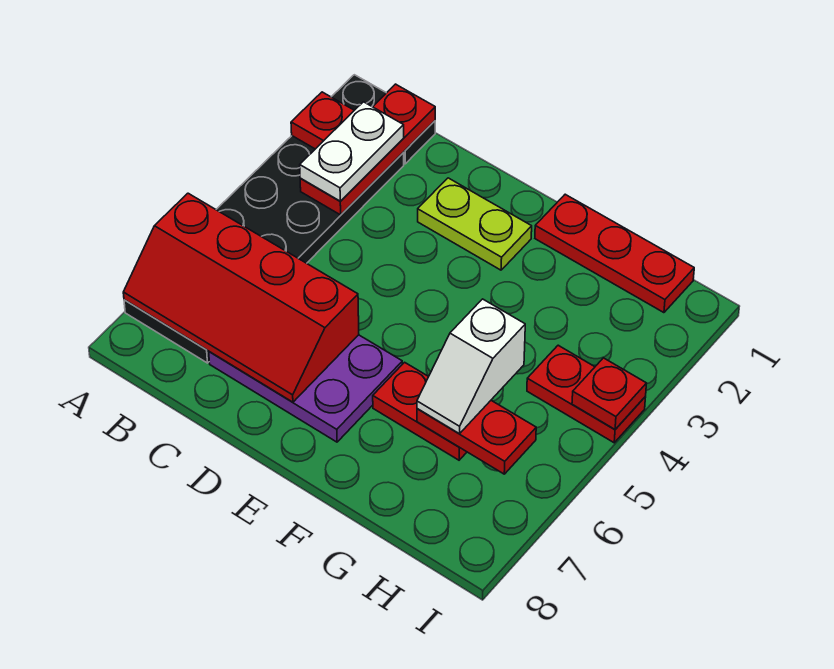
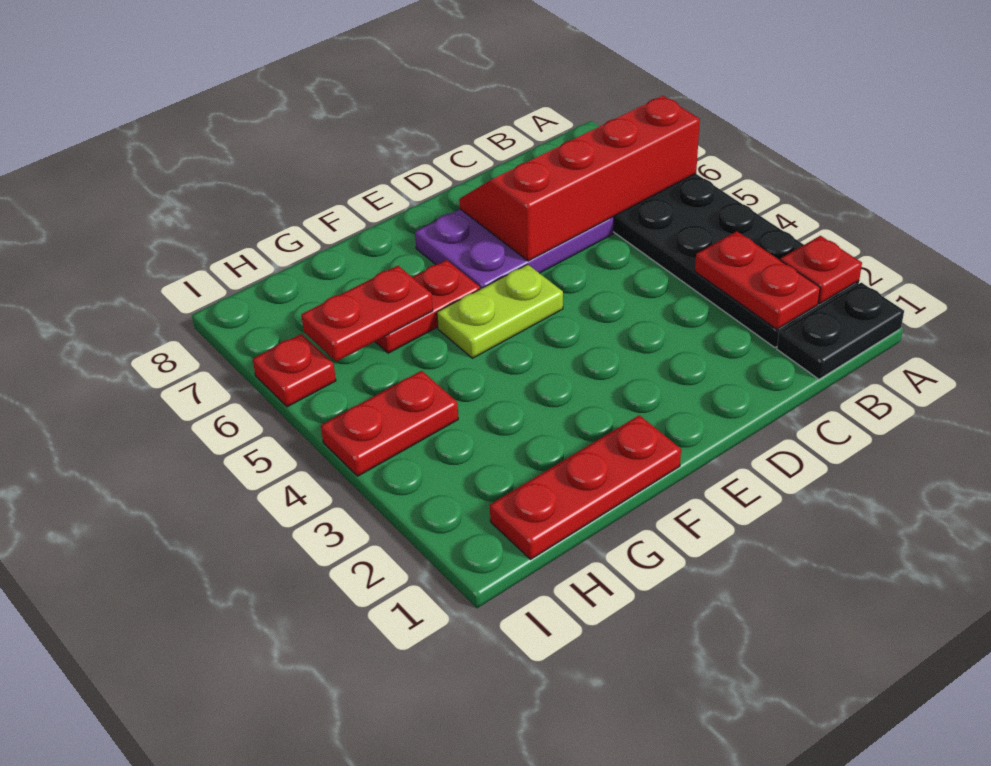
red plate B1:B3 level 2 -> red plate B2:B3 level 2
white plate B2:B3 level 3 -> none
lime plate D2:E2 level 1 -> lime plate E5:F5 level 1
white slope G5:G6 level 3 top 5 -> none
red plate I4 level 2 -> red plate I6 level 1

